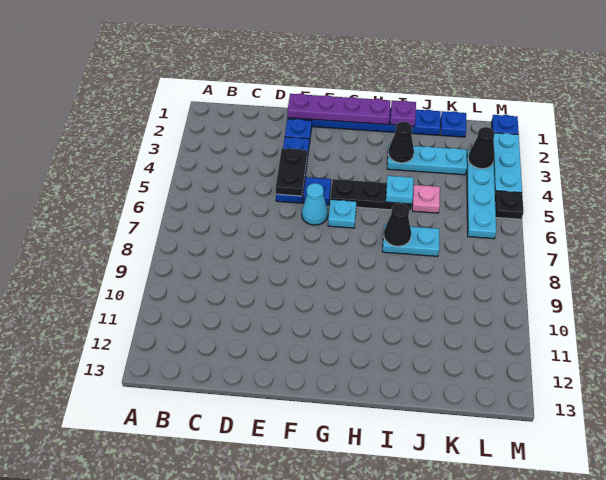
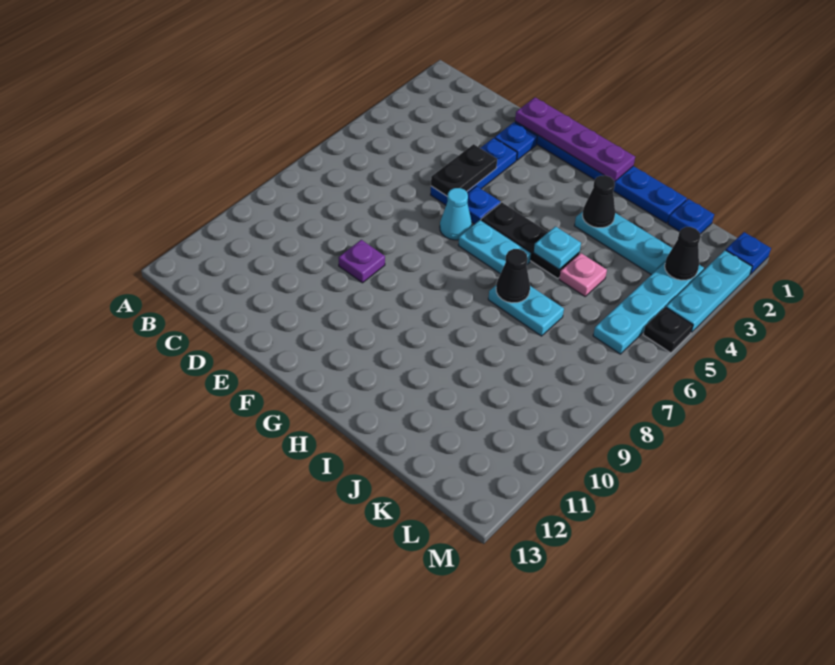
cyan plate G6 level 1 -> cyan plate G6:H6 level 1
purple plate I1 level 2 -> purple plate E9 level 1

